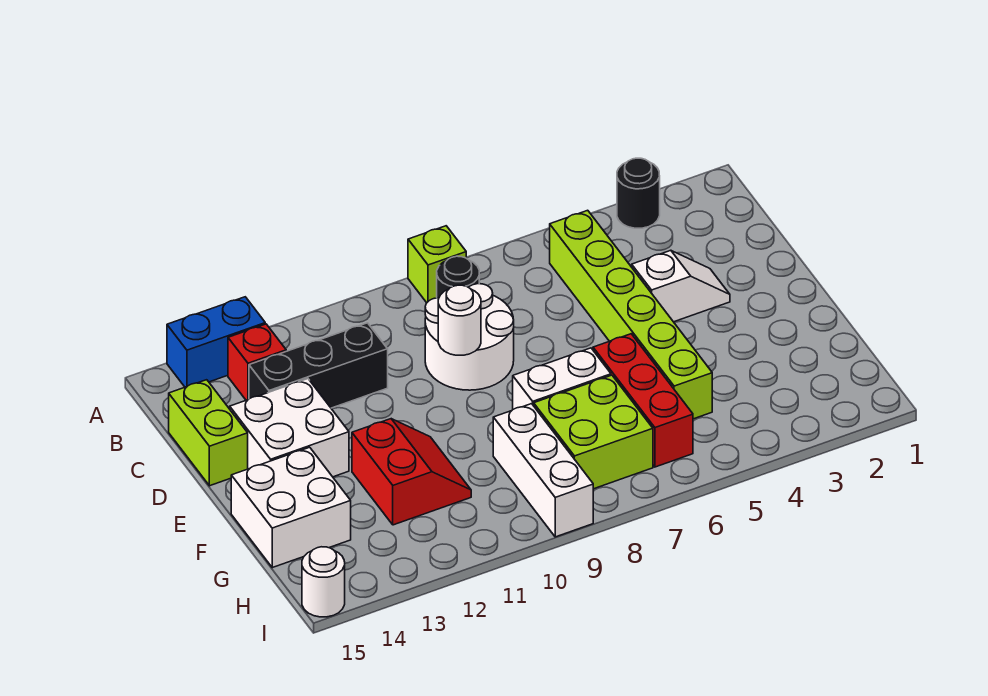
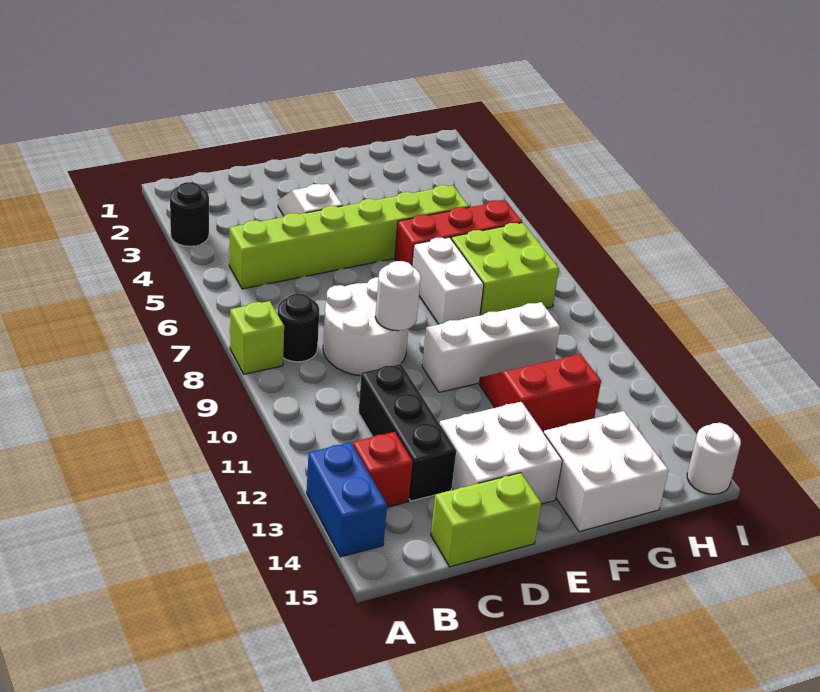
white brick G9:I9 level 1 -> white brick E10:G10 level 1

